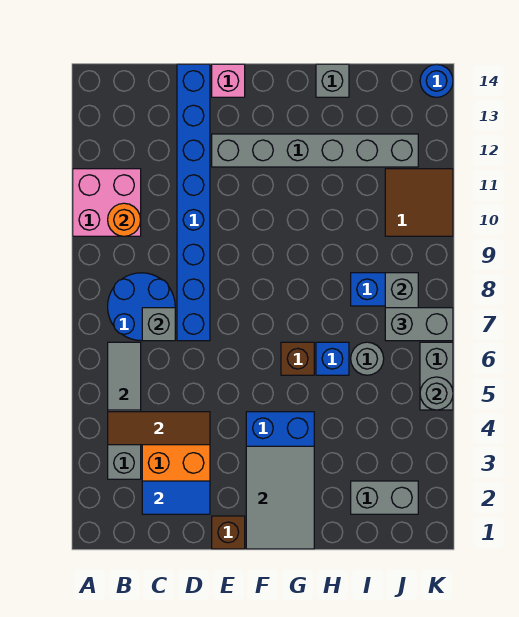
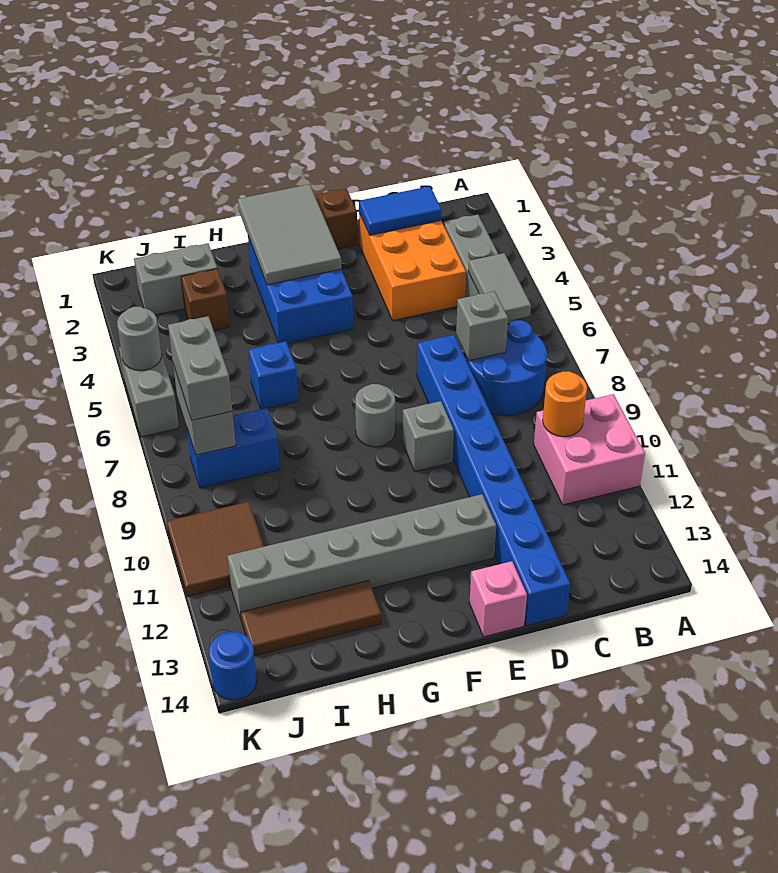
brown tile B4:D4 level 2 -> brown tile H13:J13 level 1
brown brick G6 level 1 -> brown brick I3 level 1
grey brick H14 level 1 -> grey brick E9 level 1
grey round brick I6 level 1 -> grey round brick F8 level 1
grey brick J7:K7 level 3 -> grey brick J7:J8 level 3

